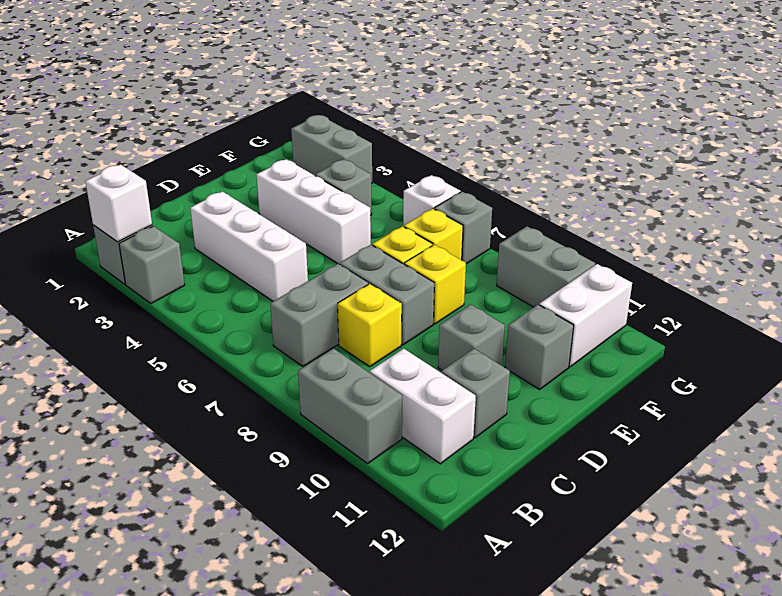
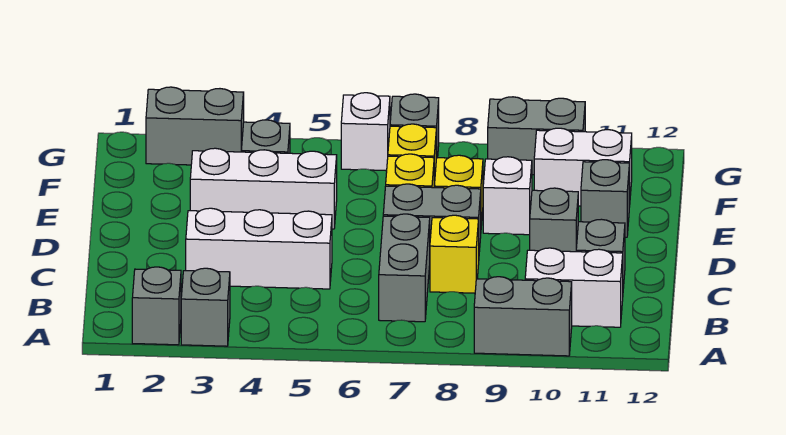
white brick A2 level 2 -> white brick E9 level 1
white brick F11:G11 level 1 -> white brick F10:F11 level 1

